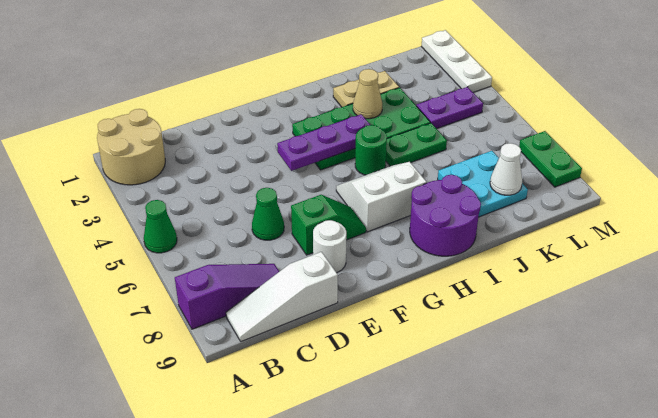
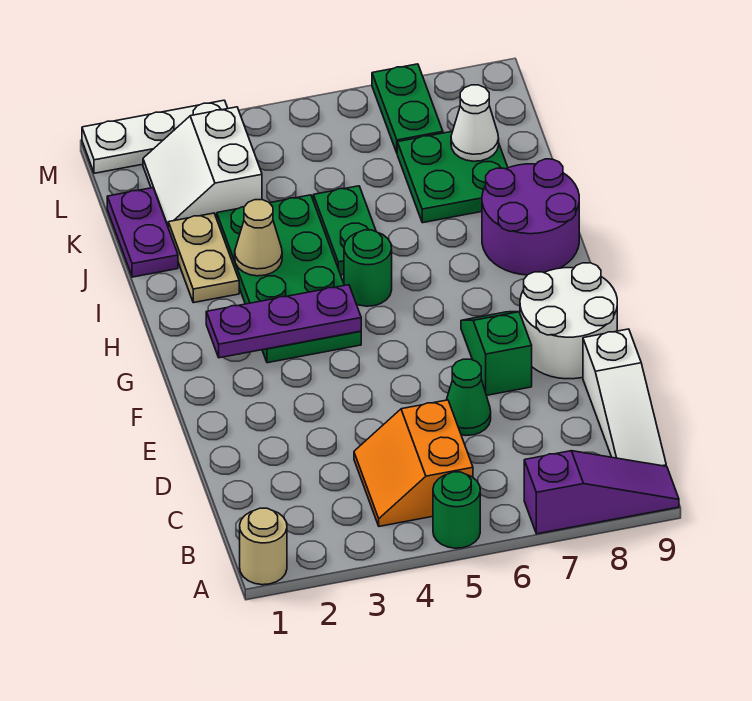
tan round brick A1:B2 level 1 -> tan round brick A1 level 1
green cone A5 level 1 -> green round brick A5 level 1
purple slope A8:C8 level 1 top A -> purple slope A7:A9 level 1 top 7
none -> orange slope B4:C5 level 1 top 5
white round brick E8 level 1 -> white round brick E8:F9 level 1
purple plate F4:H4 level 2 -> purple plate G2:G4 level 2
white slope G6:H7 level 1 top 7 -> white slope K2:L3 level 1 top 3
cyan plate J7:K8 level 1 -> green plate J7:K8 level 1
purple plate K4:L4 level 1 -> purple plate J1:K1 level 1
green plate M7:M8 level 1 -> green plate L7:M7 level 1

